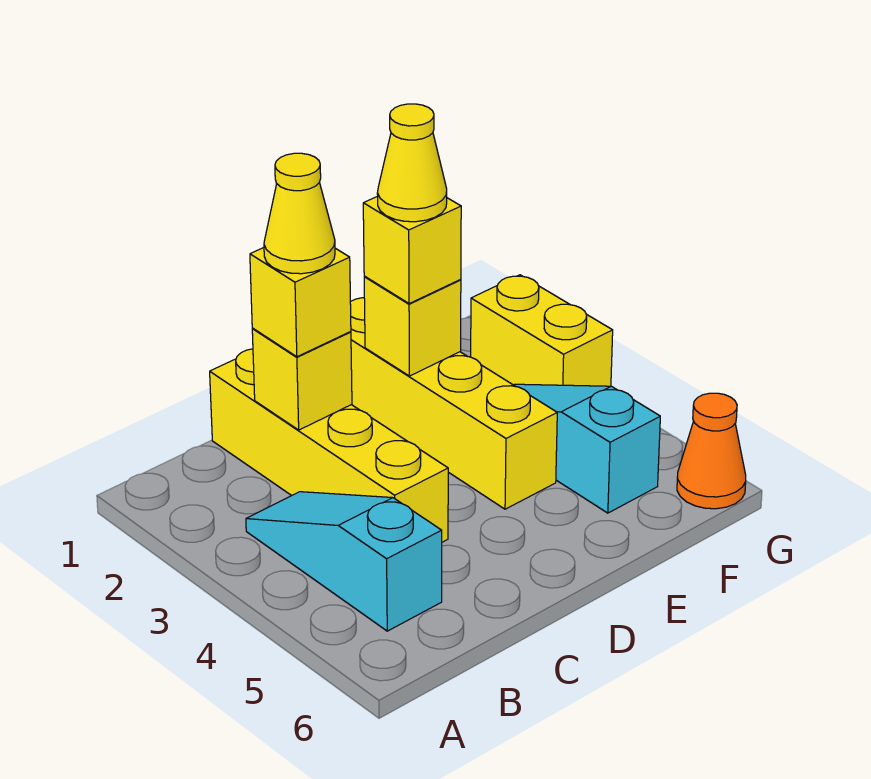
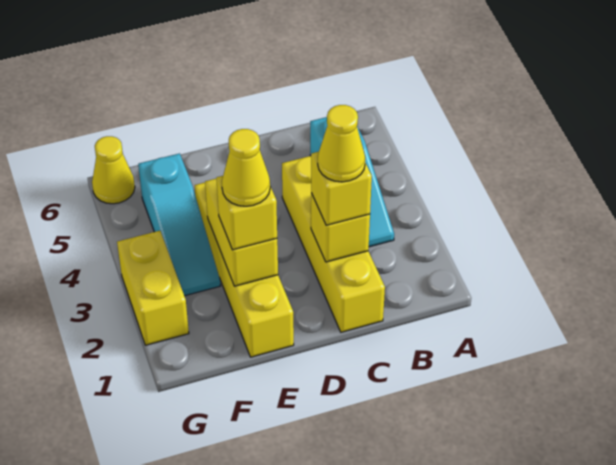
yellow brick E2 level 2 -> yellow brick E2:E3 level 2
orange cone G6 level 1 -> yellow cone G6 level 1

